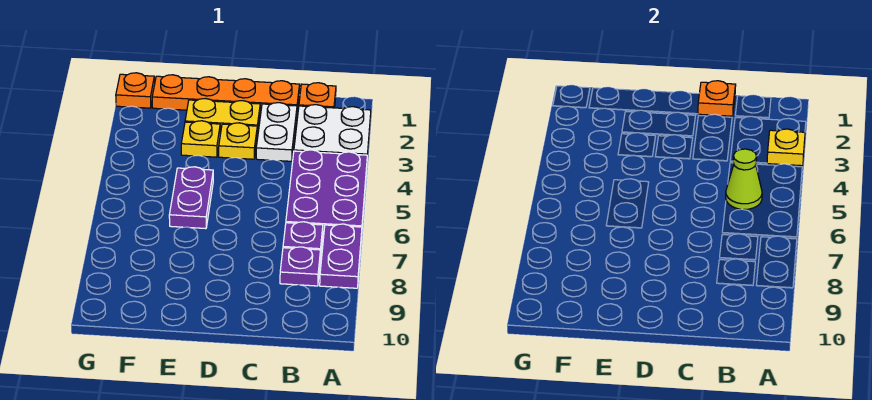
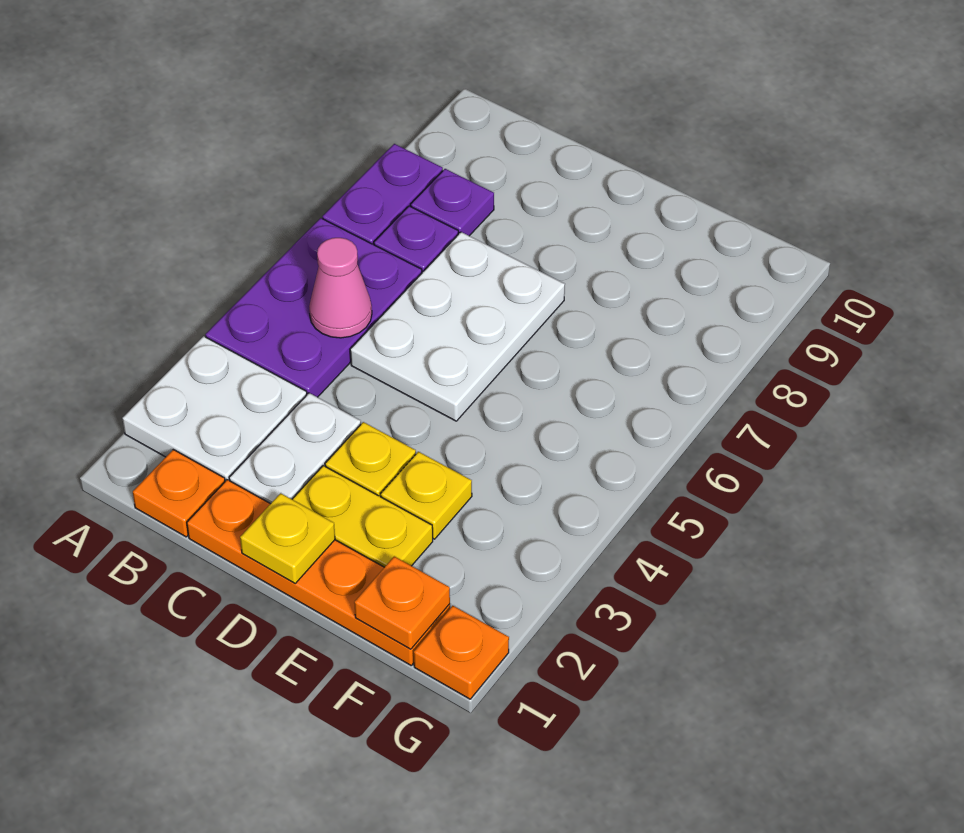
yellow plate A3 level 2 -> yellow plate D1 level 2
lime cone B5 level 2 -> pink cone B5 level 2
orange plate C1 level 2 -> orange plate F1 level 2
none -> white plate C5:D7 level 1
purple plate E5:E6 level 1 -> none

